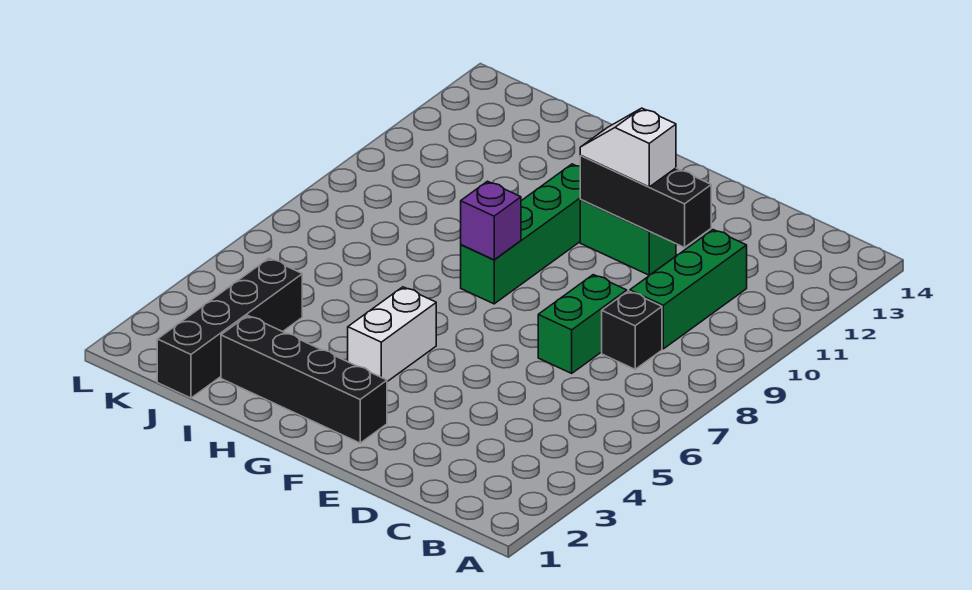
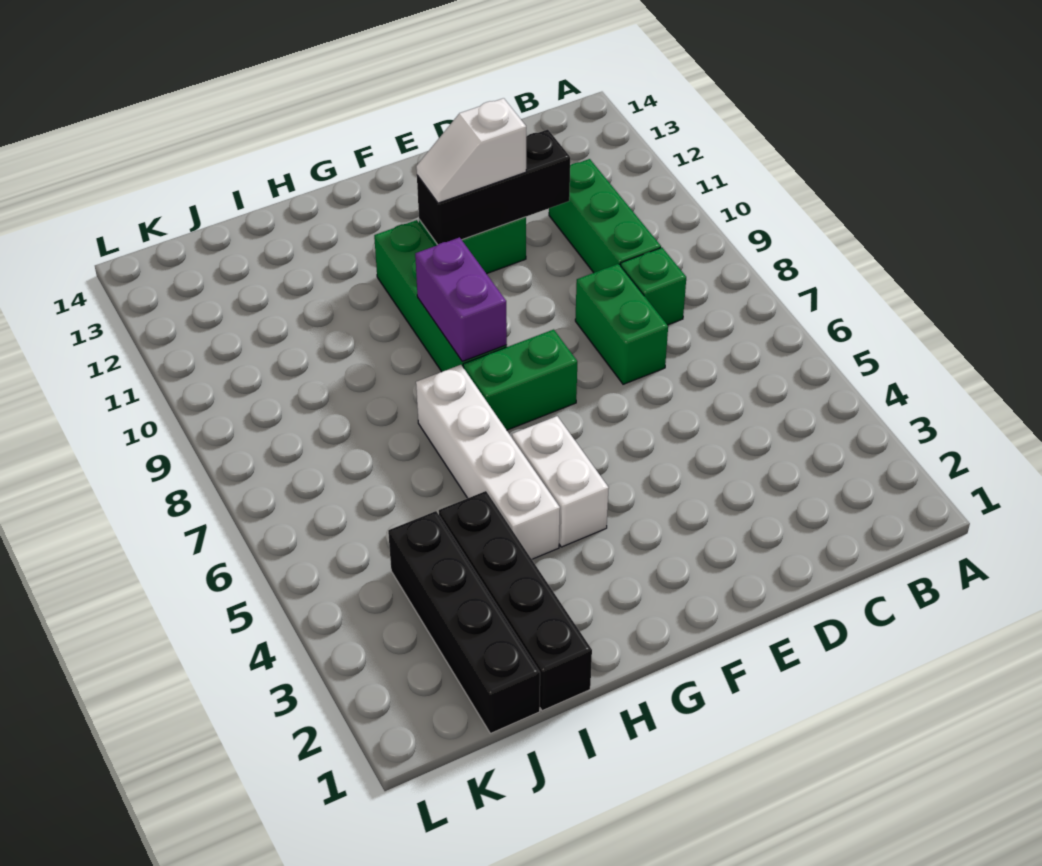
black brick C8 level 1 -> green brick C8 level 1
black brick F2:I2 level 1 -> black brick I1:I4 level 1
none -> green brick F7:G7 level 1
purple brick G8 level 2 -> purple brick G8:G9 level 2
none -> white brick H4:H7 level 1

